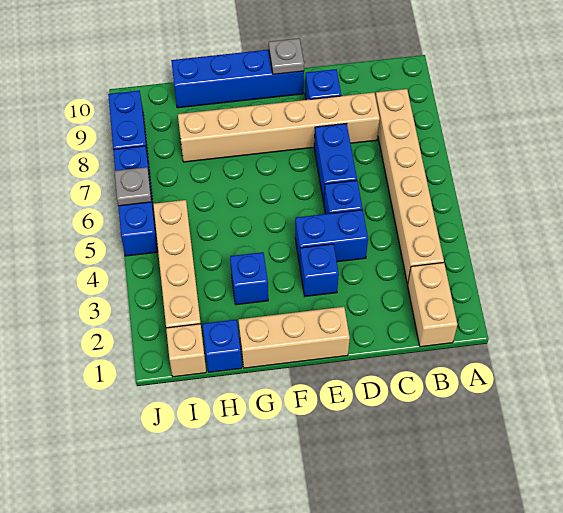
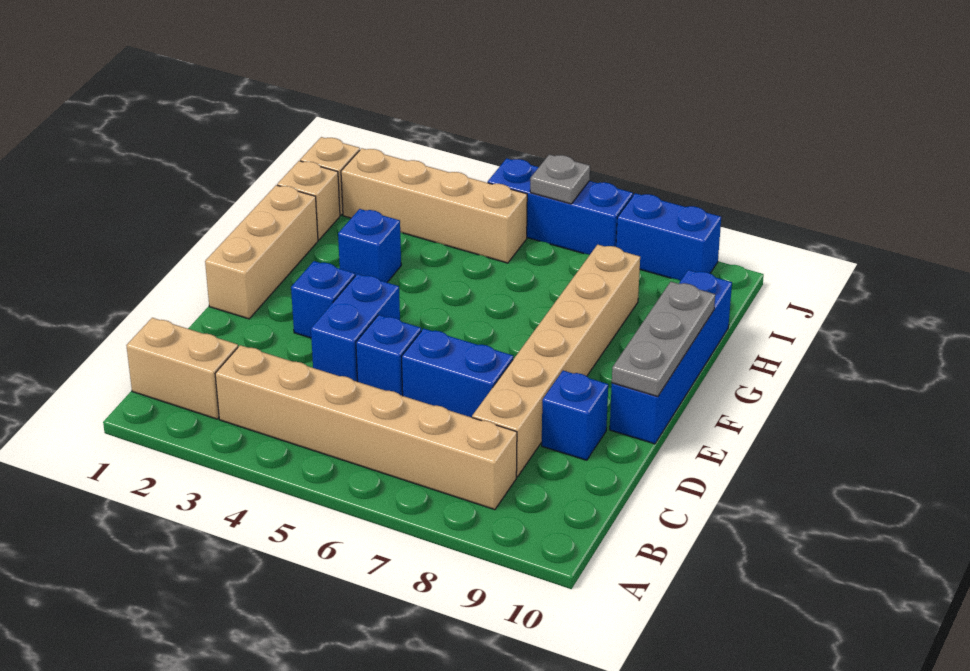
grey plate E10 level 2 -> grey plate E10:G10 level 2
blue brick H1 level 1 -> tan brick H1 level 1

